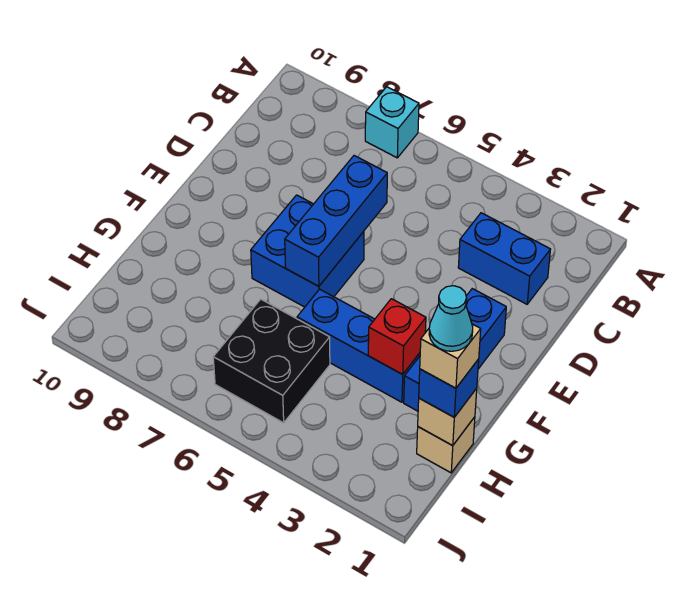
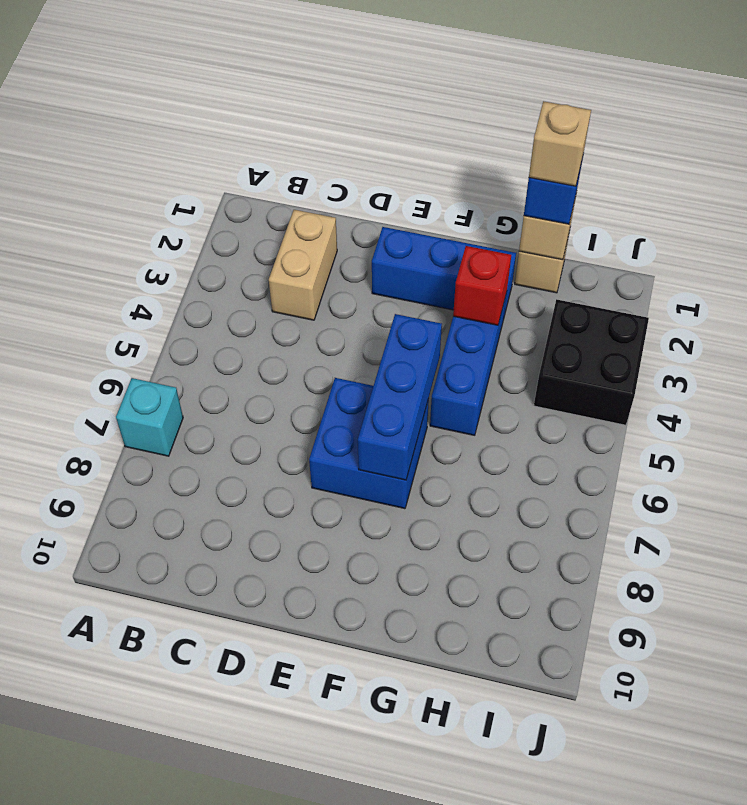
blue brick C2:C3 level 1 -> tan brick C2:C3 level 1
blue brick D6:F6 level 2 -> blue brick F5:F7 level 2
cyan cone H1 level 5 -> none
black brick H5:I6 level 1 -> black brick I3:J4 level 1

